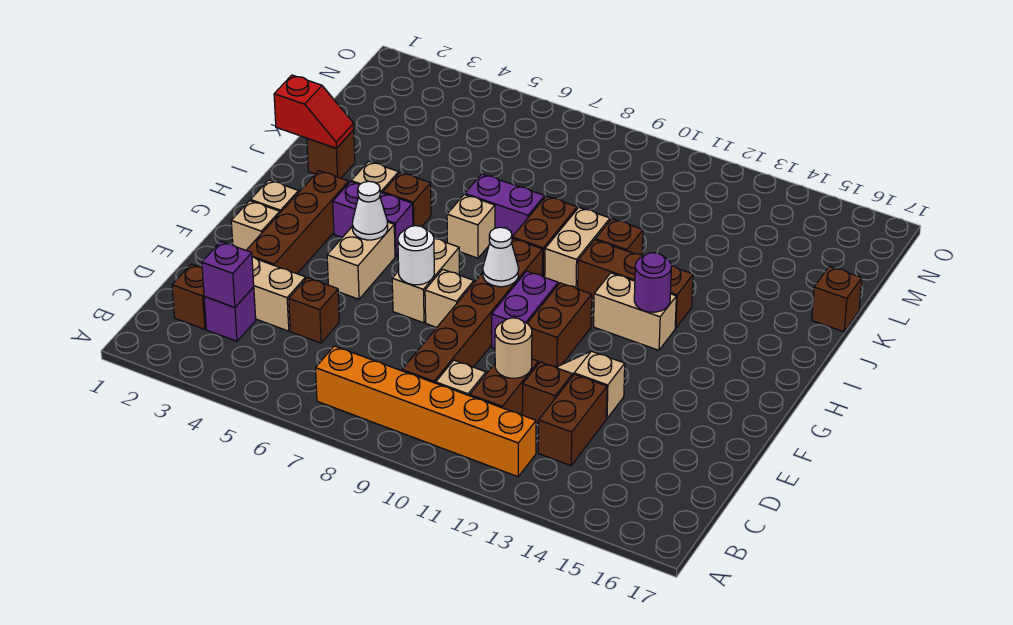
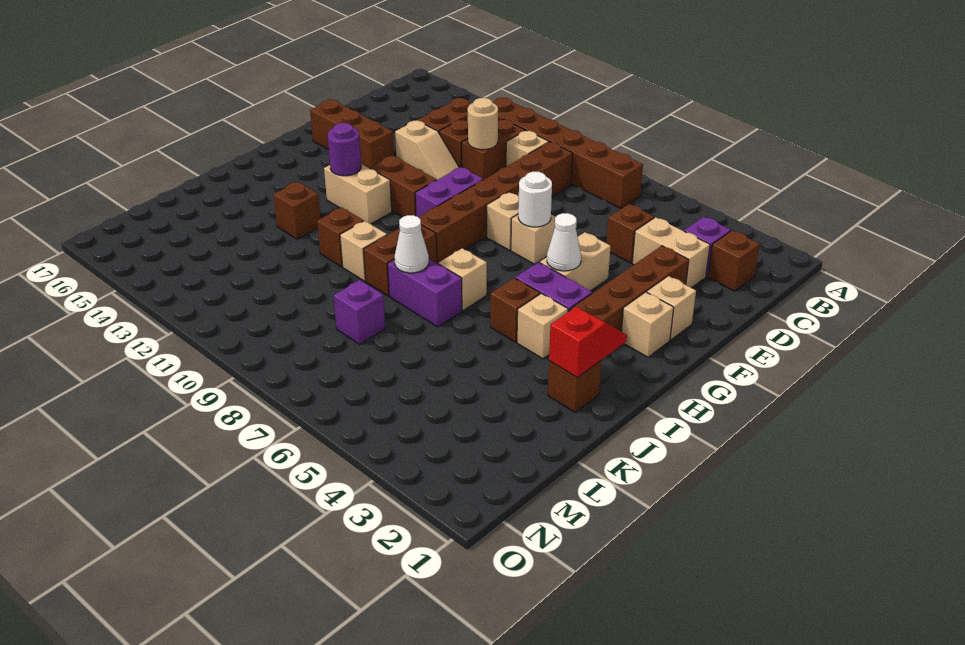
orange brick B7:B12 level 1 -> brown brick B7:B12 level 1
purple brick C3 level 2 -> purple brick L8 level 1
tan brick F7:G7 level 1 -> tan brick F7 level 1
brown brick F11:G11 level 1 -> brown brick G11:G12 level 1
white cone G9 level 2 -> white cone J8 level 2
tan brick I10:J10 level 1 -> tan brick J10 level 1
brown brick I11:I13 level 1 -> brown brick F14:F16 level 1
red slope J1:J2 level 2 top 1 -> red slope I2:J2 level 2 top J
brown brick K17 level 1 -> brown brick J13 level 1

